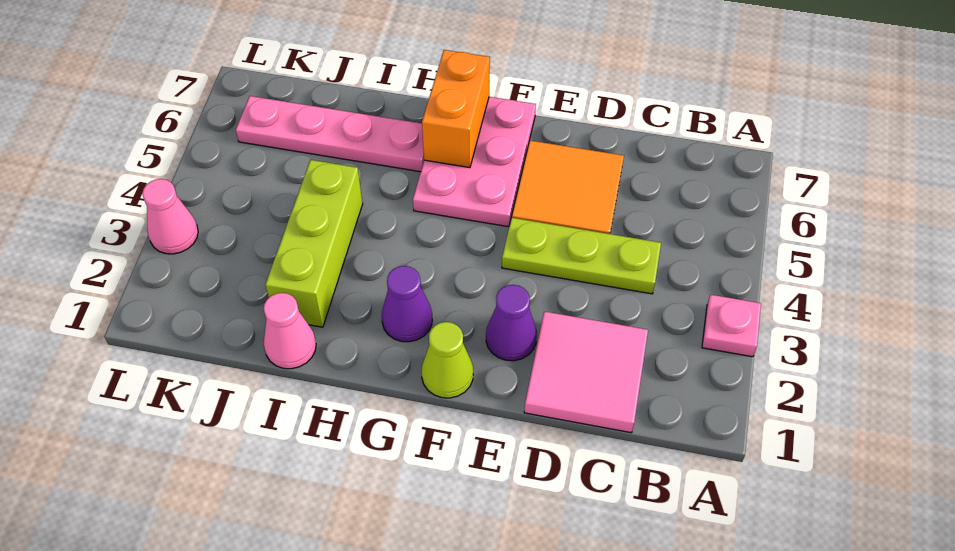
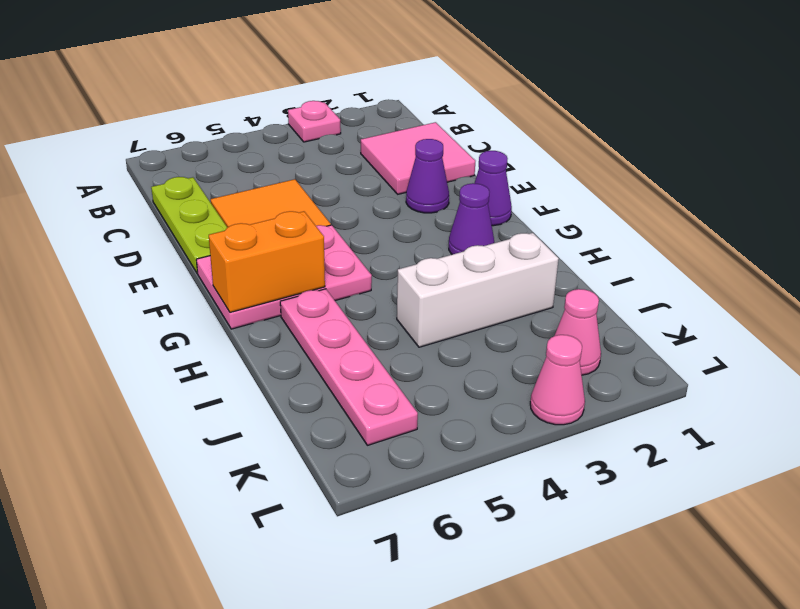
lime plate C4:E4 level 1 -> lime plate C7:E7 level 1
lime cone F1 level 1 -> purple cone F1 level 1
pink cone I1 level 1 -> pink cone K2 level 1
lime brick I2:I4 level 1 -> white brick I2:I4 level 1

